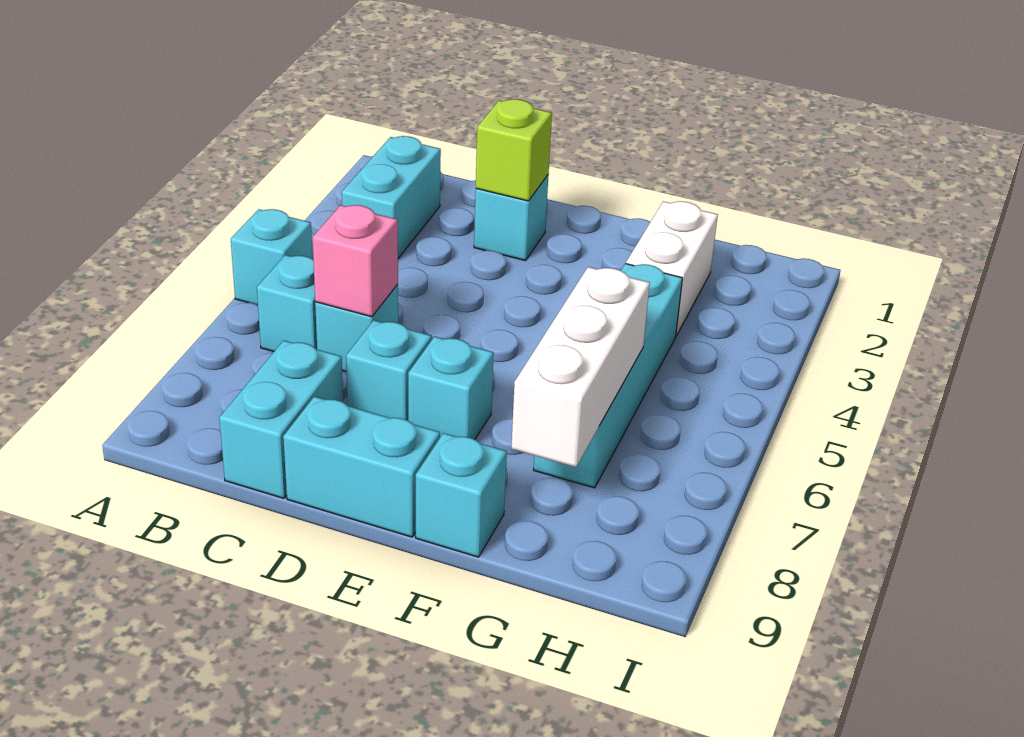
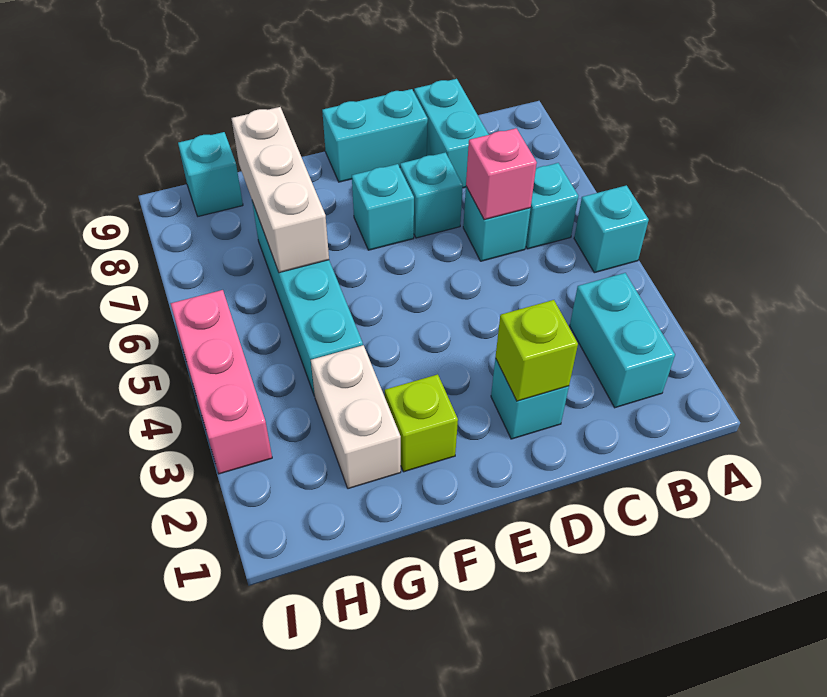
none -> lime brick F2 level 1
cyan brick F9 level 1 -> cyan brick H9 level 1
none -> pink brick I3:I5 level 1

